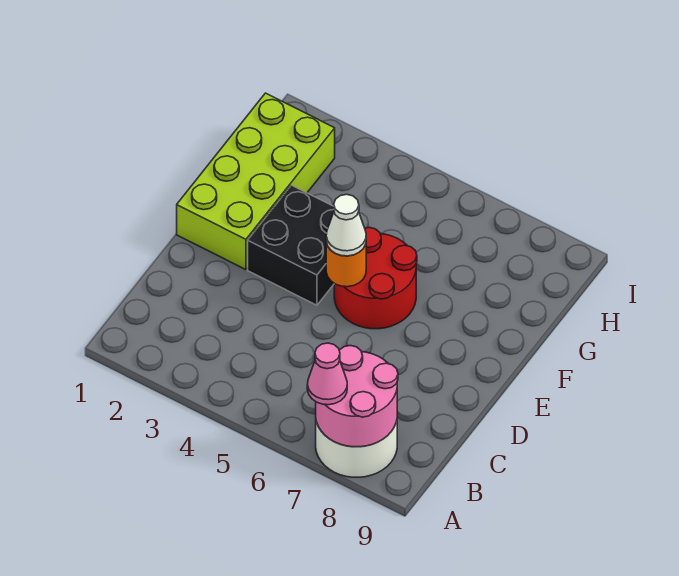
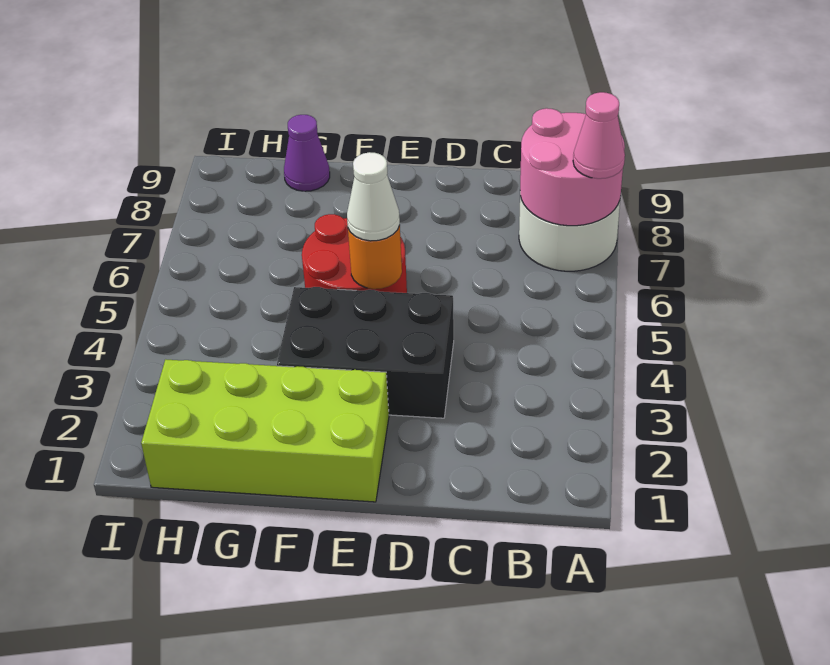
black brick E3:F4 level 1 -> black brick D3:F4 level 1
none -> purple cone G9 level 1

